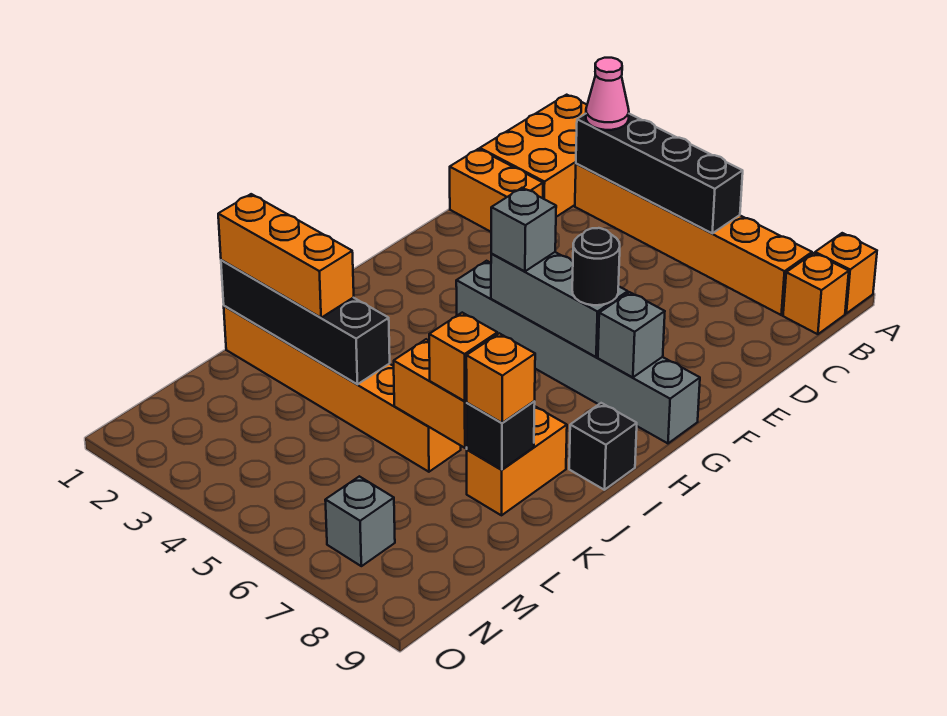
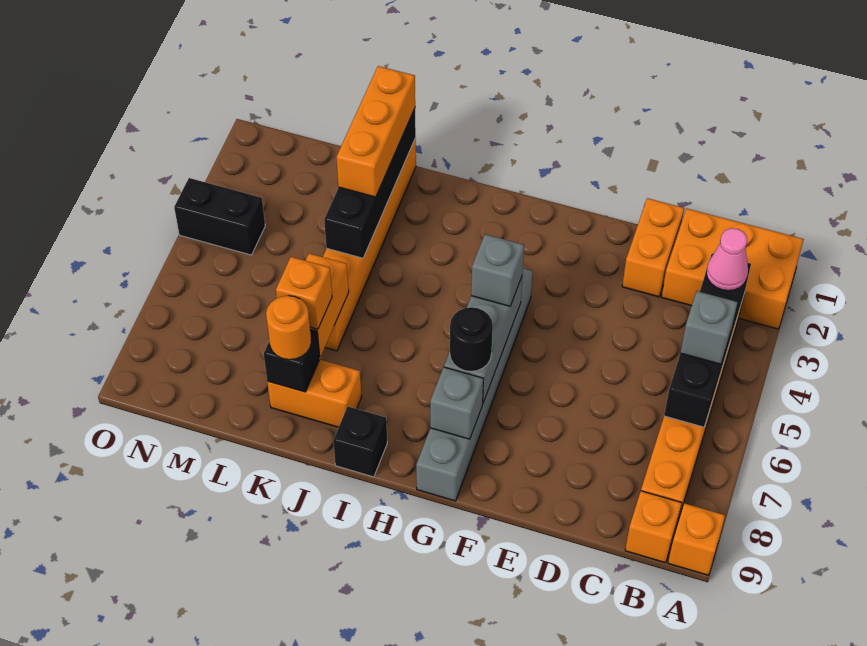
orange brick K8 level 3 -> orange round brick K8 level 3
none -> black brick N4:O4 level 1
grey brick N7 level 1 -> grey brick B5 level 3

